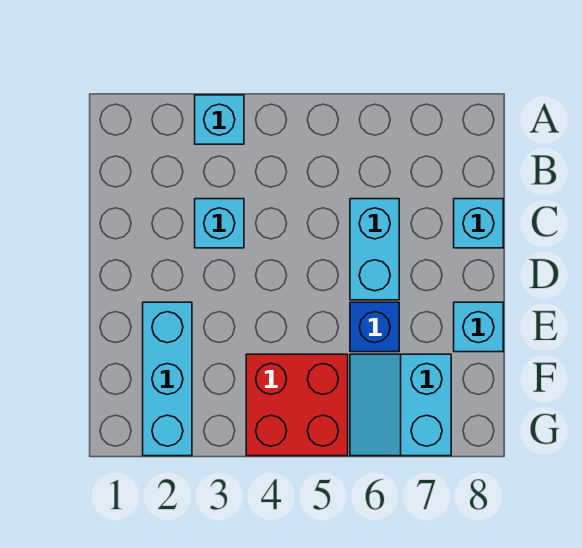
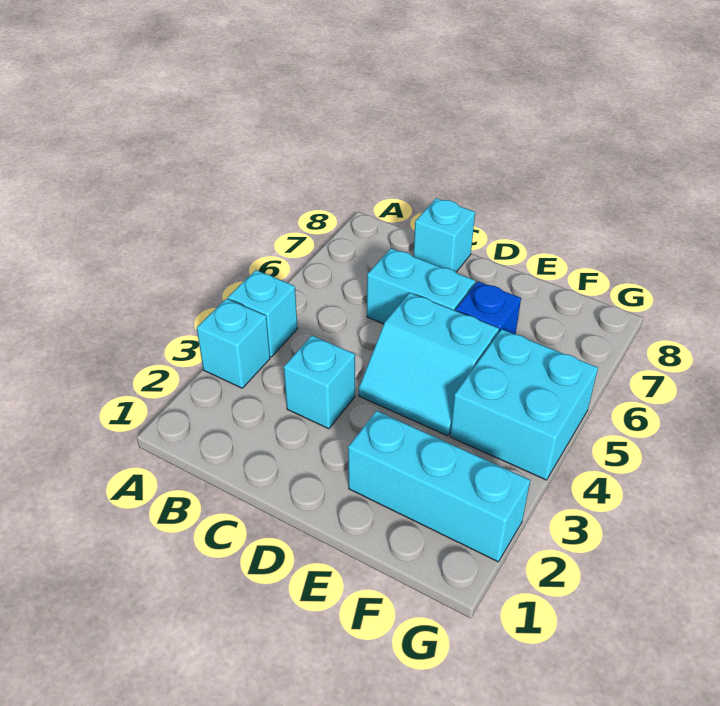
cyan brick E8 level 1 -> cyan brick A4 level 1
red brick F4:G5 level 1 -> cyan brick F4:G5 level 1
cyan slope F6:G7 level 1 top 7 -> cyan slope D4:E5 level 1 top 5

